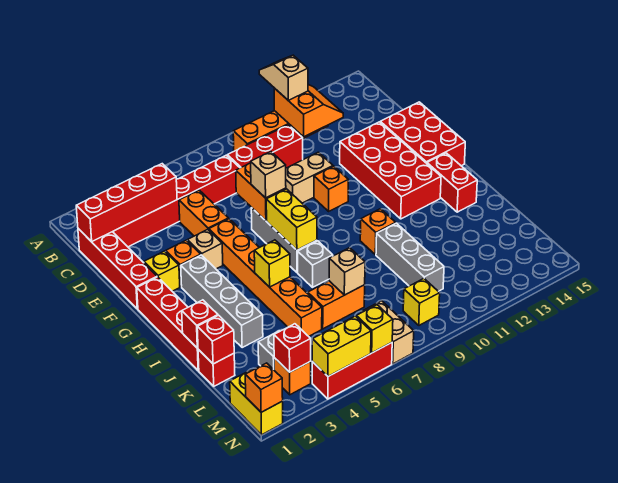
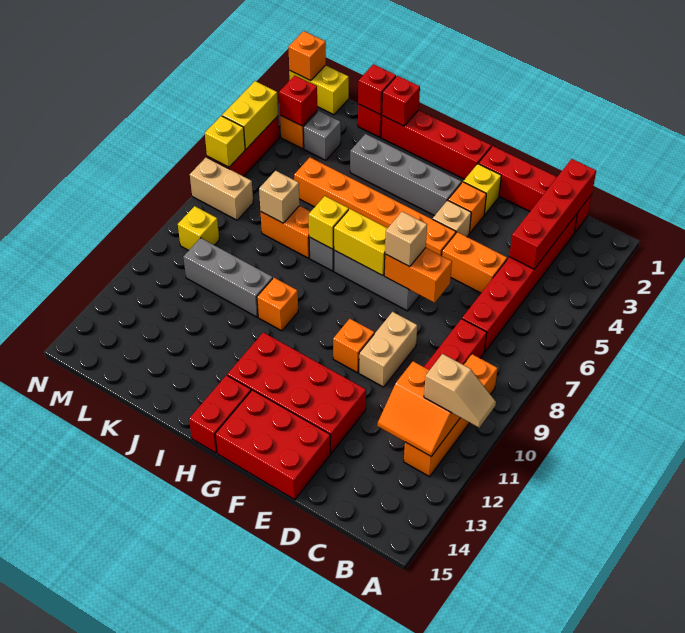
red brick H14:I14 level 1 -> red brick H14:H15 level 1
yellow brick I5 level 2 -> yellow brick I7 level 2
orange brick K6:K7 level 1 -> orange brick J7:K7 level 1

